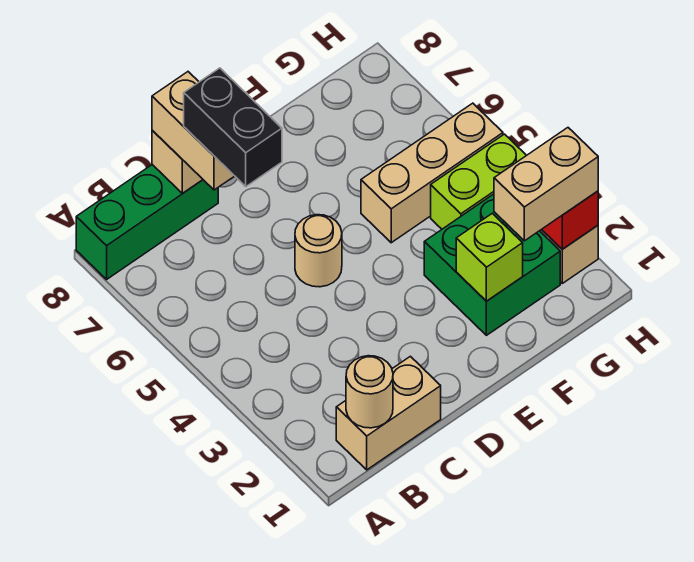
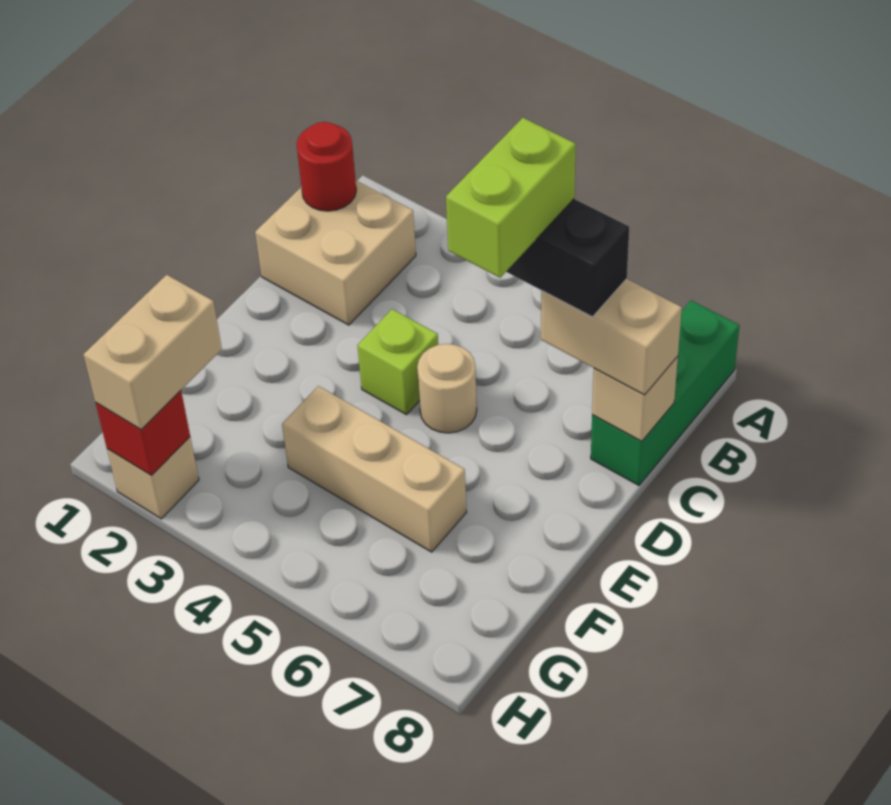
tan brick B1:C1 level 1 -> tan brick B1:C2 level 1
tan round brick B1 level 2 -> red round brick B1 level 2
green brick F2:G3 level 1 -> none
lime brick F2 level 2 -> lime brick D4 level 1
tan brick F5:H5 level 1 -> tan brick F4:F6 level 1
lime brick G4:H4 level 1 -> lime brick C6:D6 level 5

